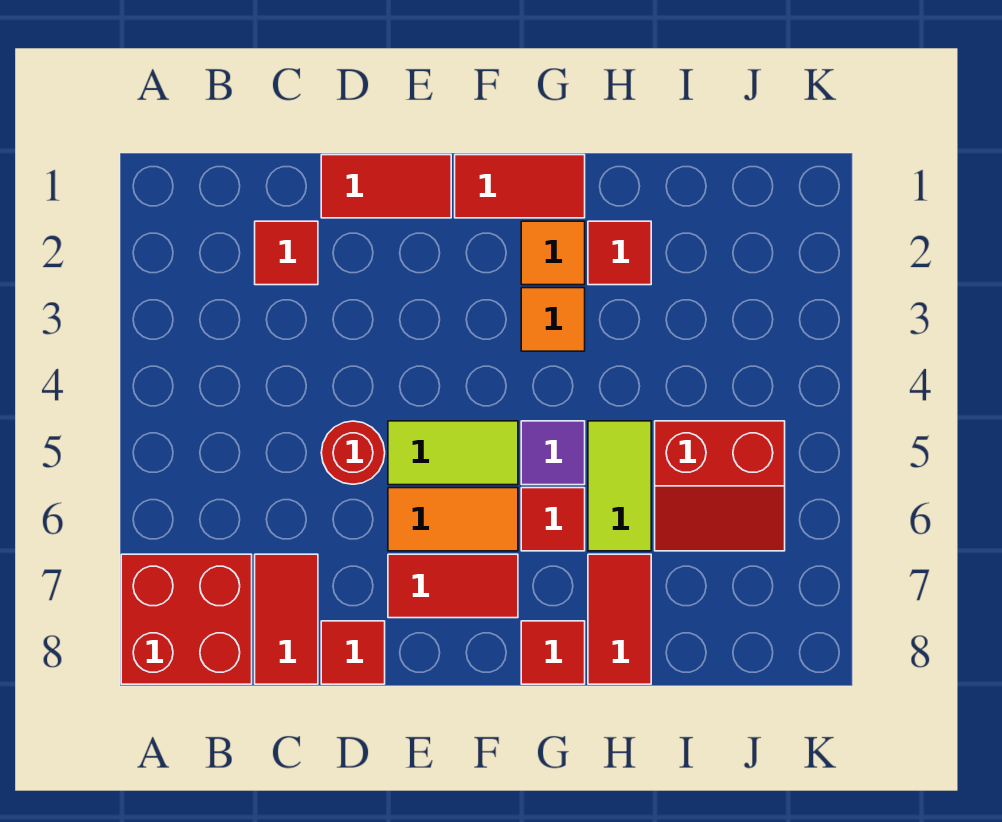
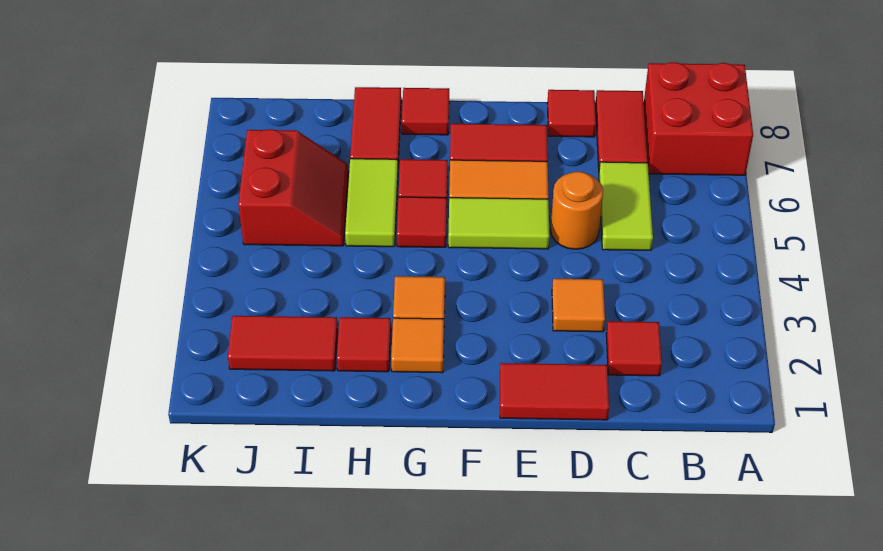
none -> lime tile C5:C6 level 1
none -> orange tile D3 level 1
red round brick D5 level 1 -> orange round brick D5 level 1
red tile F1:G1 level 1 -> red tile I2:J2 level 1
purple tile G5 level 1 -> red tile G5 level 1
red slope I5:J6 level 1 top 5 -> red slope I5:J6 level 1 top J

